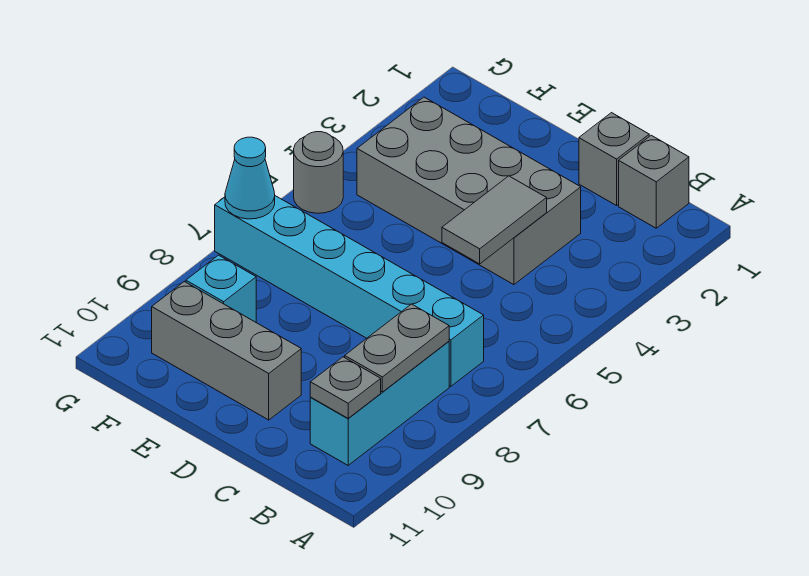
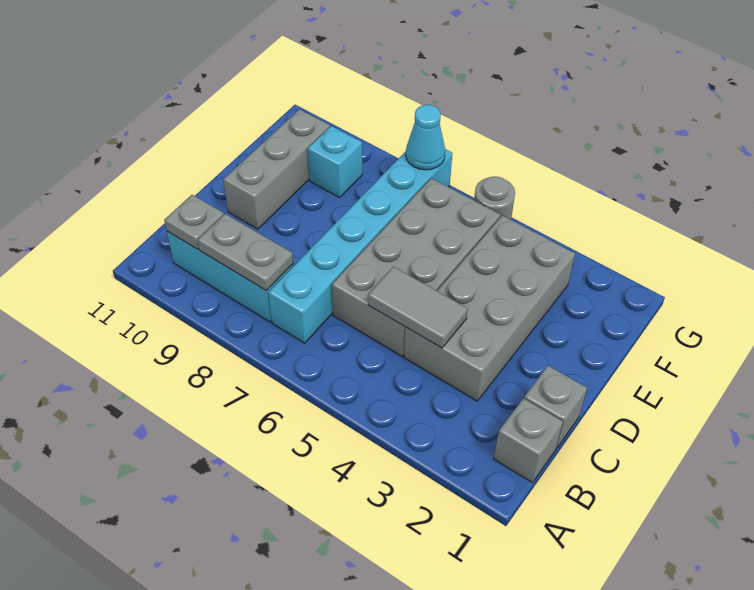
none -> grey brick C5:F6 level 1

